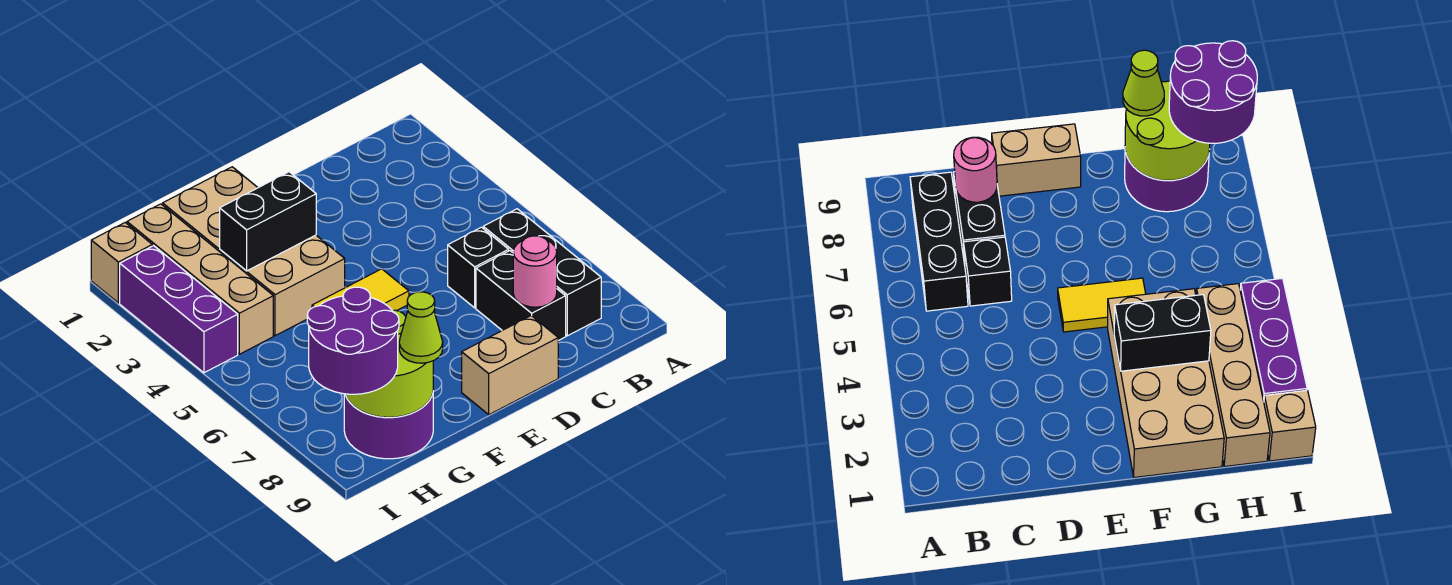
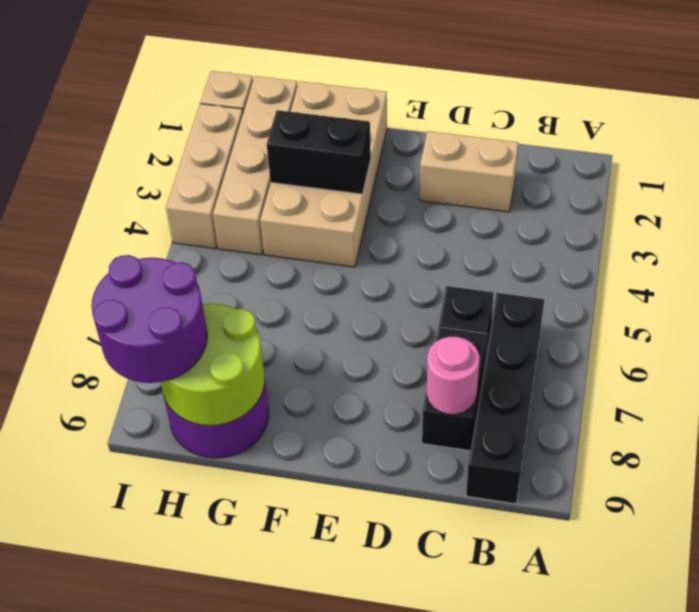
black brick B6:B8 level 1 -> black brick B6:B9 level 1
tan brick D9:E9 level 1 -> tan brick C2:D2 level 1
yellow tile E5:F5 level 1 -> none
lime cone G9 level 3 -> none
purple brick I2:I4 level 1 -> tan brick I2:I4 level 1

